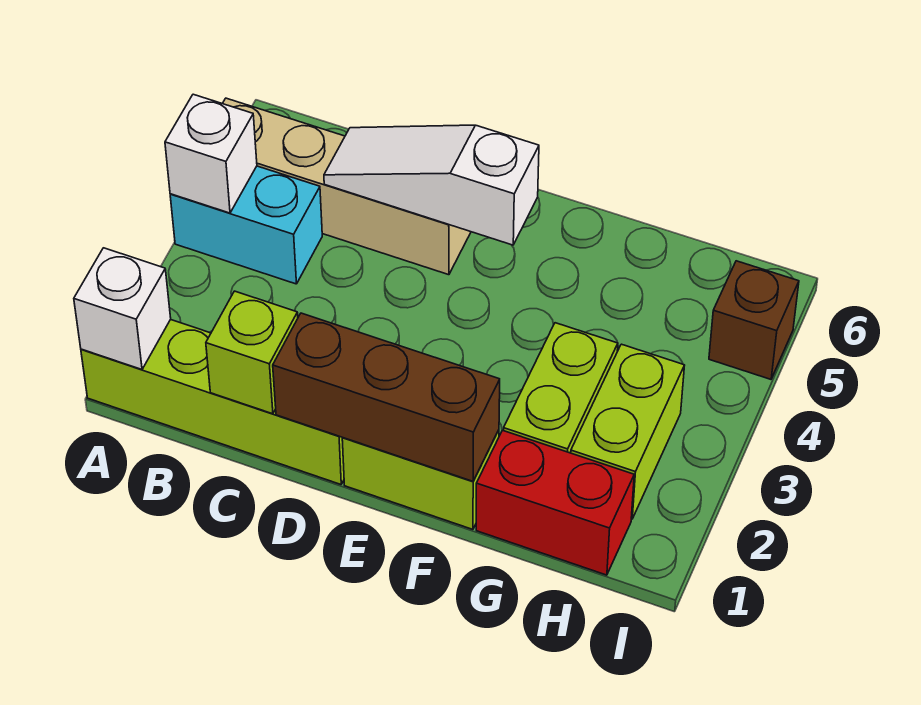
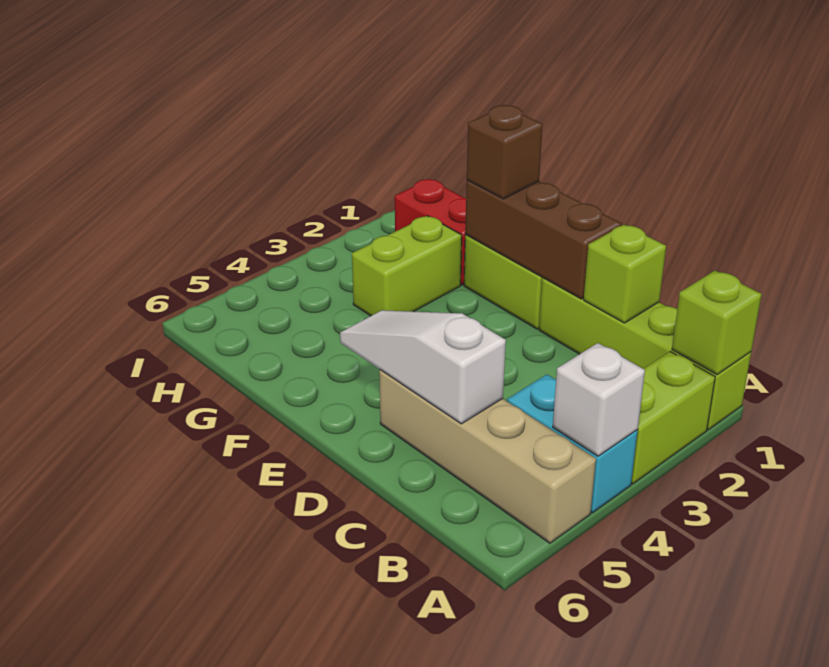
white brick A1 level 2 -> lime brick A1 level 2
white slope C5:E5 level 2 top E -> white slope C5:E5 level 2 top C
lime brick H2:H3 level 1 -> lime brick A2:A3 level 1
brown brick I5 level 1 -> brown brick F1 level 3

